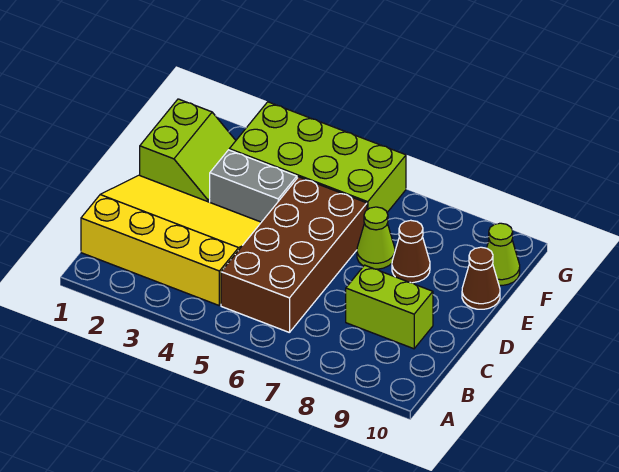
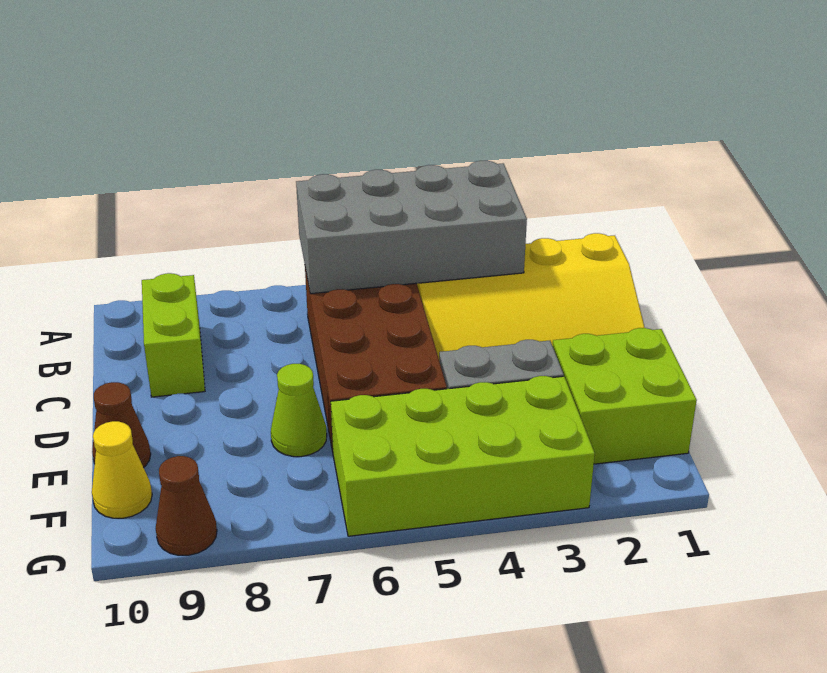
none -> grey brick A3:B6 level 2
lime brick C8:C9 level 1 -> lime brick B9:C9 level 1
lime slope E1:F2 level 1 top 1 -> lime brick E1:F2 level 1
brown cone E8 level 1 -> brown cone G9 level 1
lime cone F10 level 1 -> yellow cone F10 level 1

